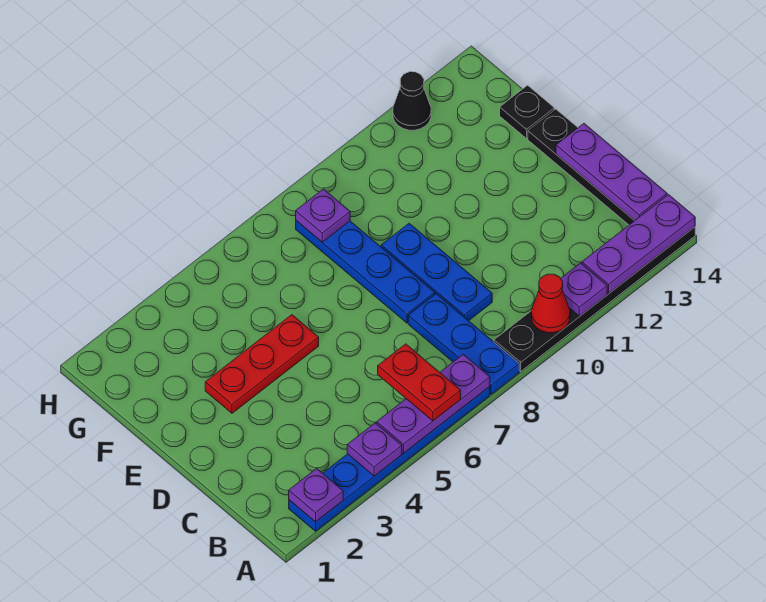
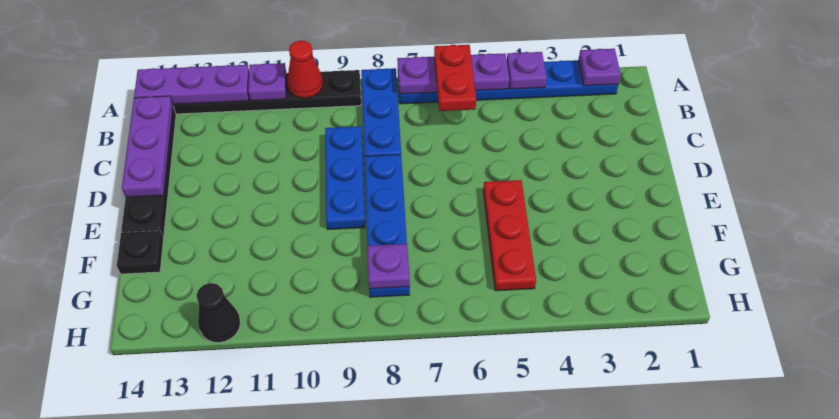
red plate E3:E5 level 1 -> red plate E5:G5 level 1

